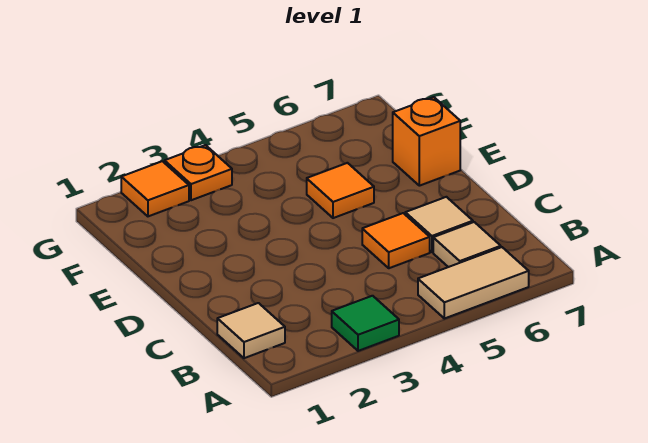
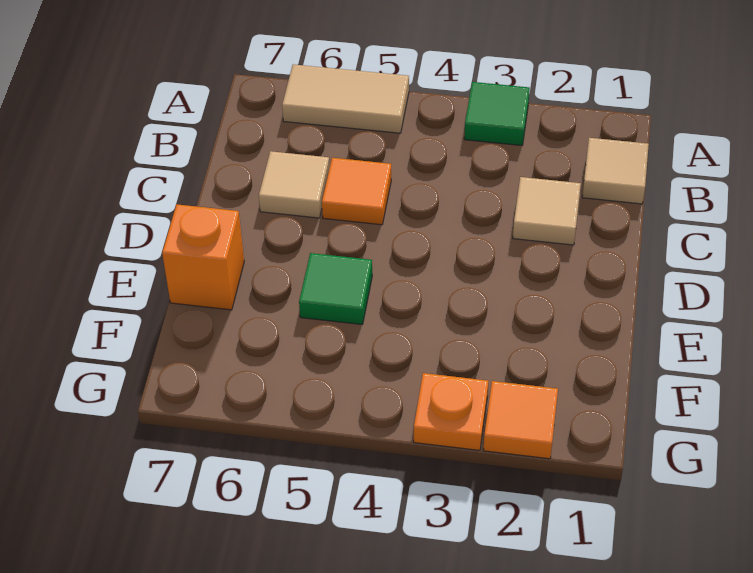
tan tile B6 level 1 -> tan tile C2 level 1
orange tile E5 level 1 -> green tile E5 level 1

